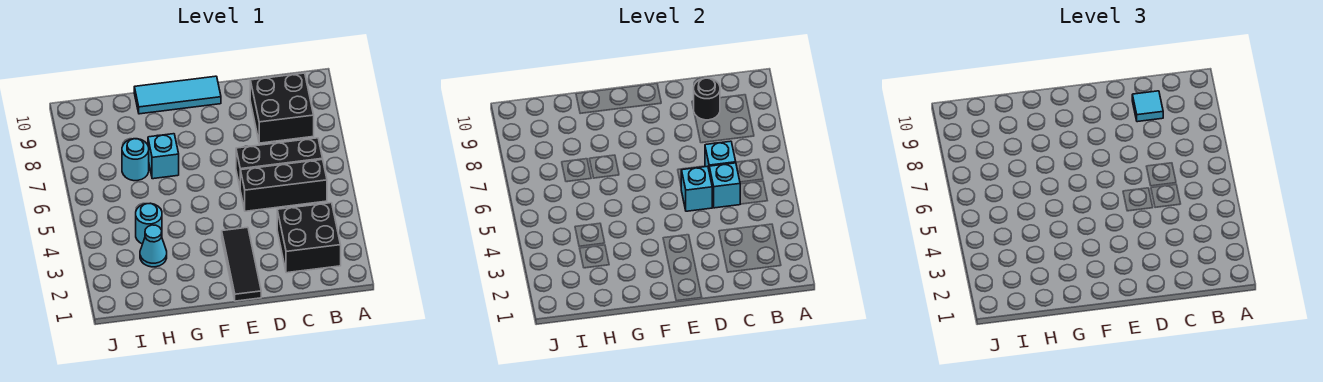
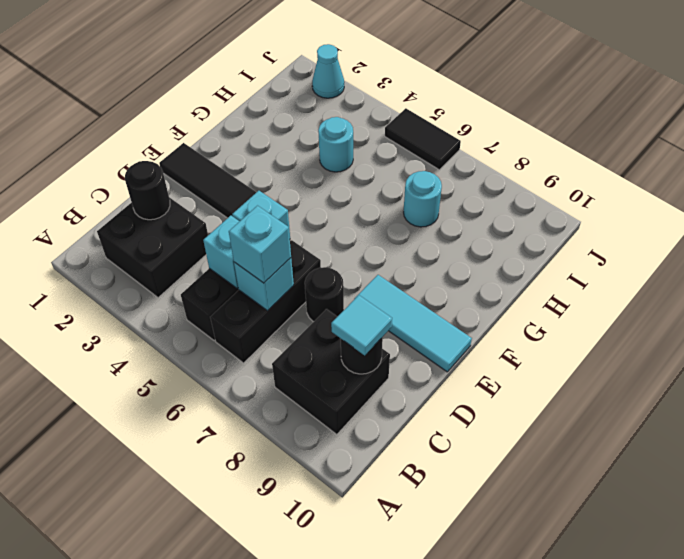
none -> black round brick C2 level 2
none -> black round brick D7 level 1
cyan tile E10:G10 level 1 -> cyan tile E8:E10 level 1
cyan brick G7 level 1 -> cyan brick C6 level 3
cyan cone H3 level 1 -> cyan cone J2 level 1
none -> black tile J5:J6 level 1

